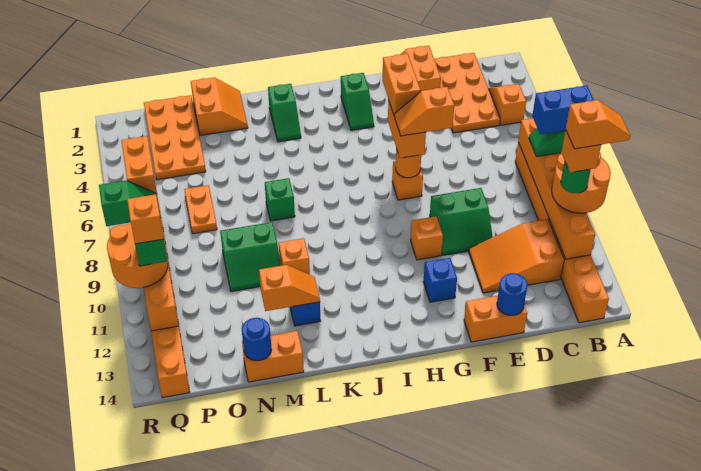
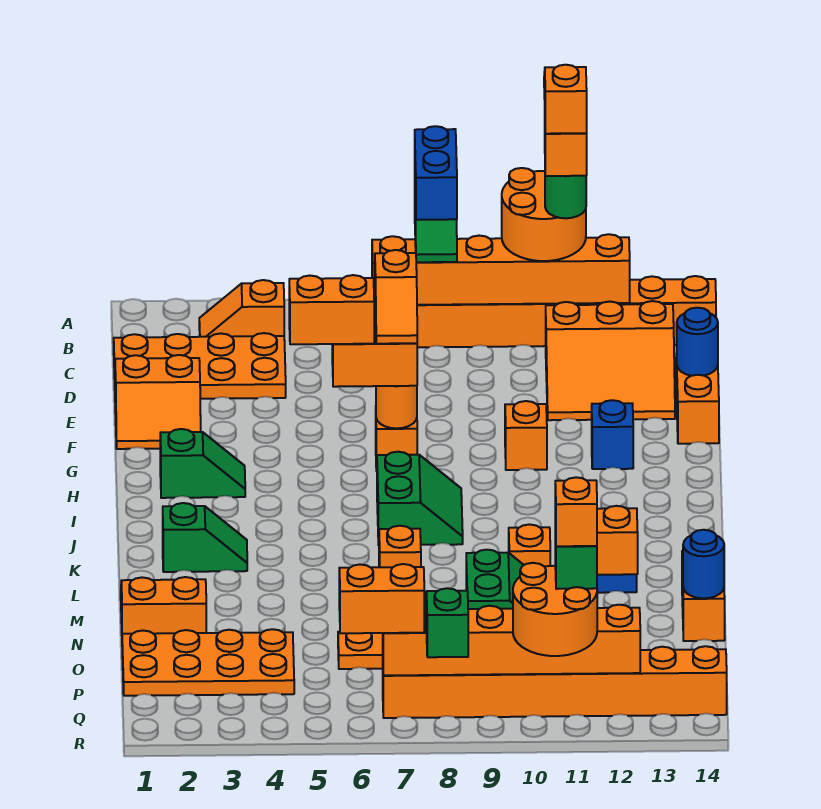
orange slope C11:E12 level 1 top C -> orange slope C11:E13 level 1 top C
green slope E9:F10 level 1 top 9 -> green slope I7:J8 level 1 top 7
green brick L7 level 1 -> orange brick L7 level 1

